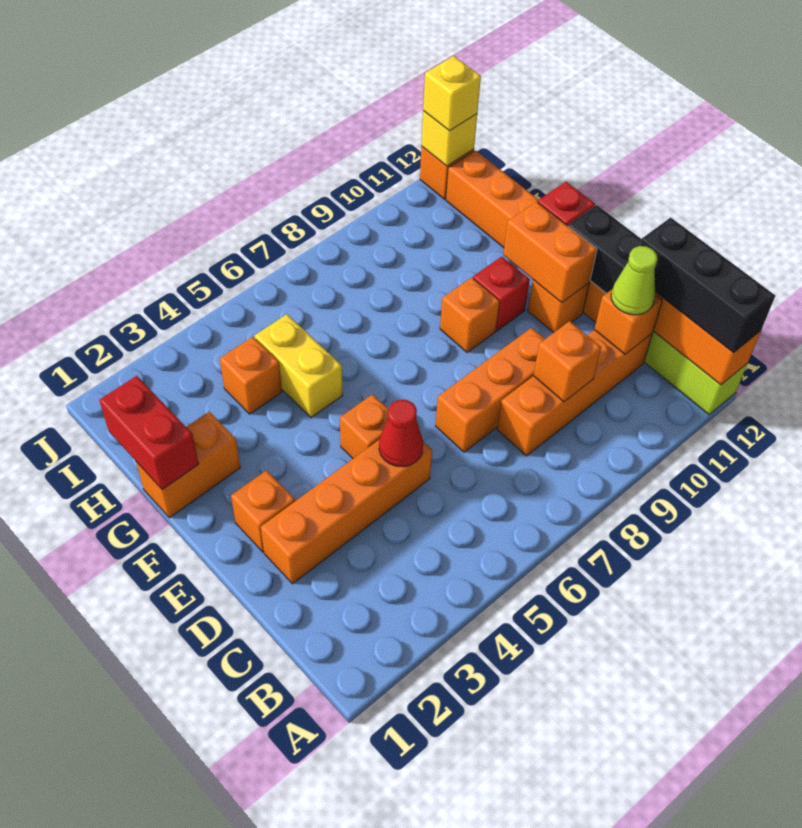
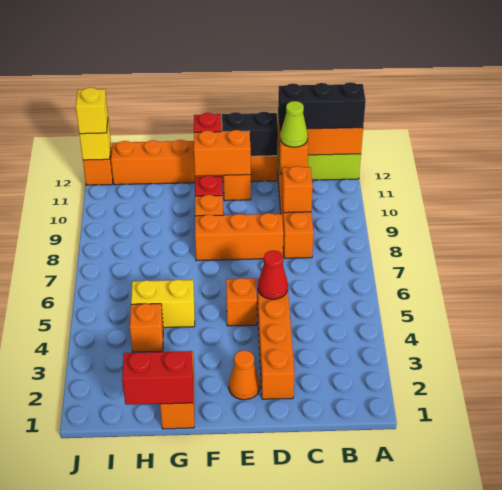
orange brick D7:D9 level 1 -> orange brick D8:F8 level 1
orange brick E2 level 1 -> orange cone E2 level 1

